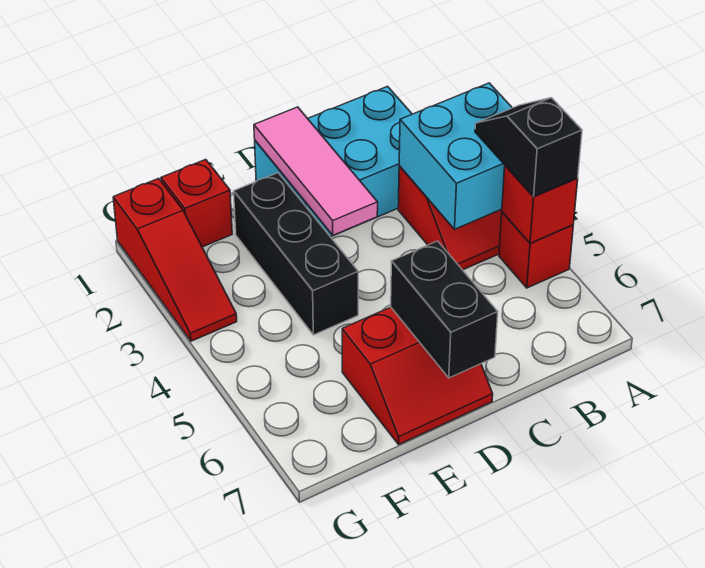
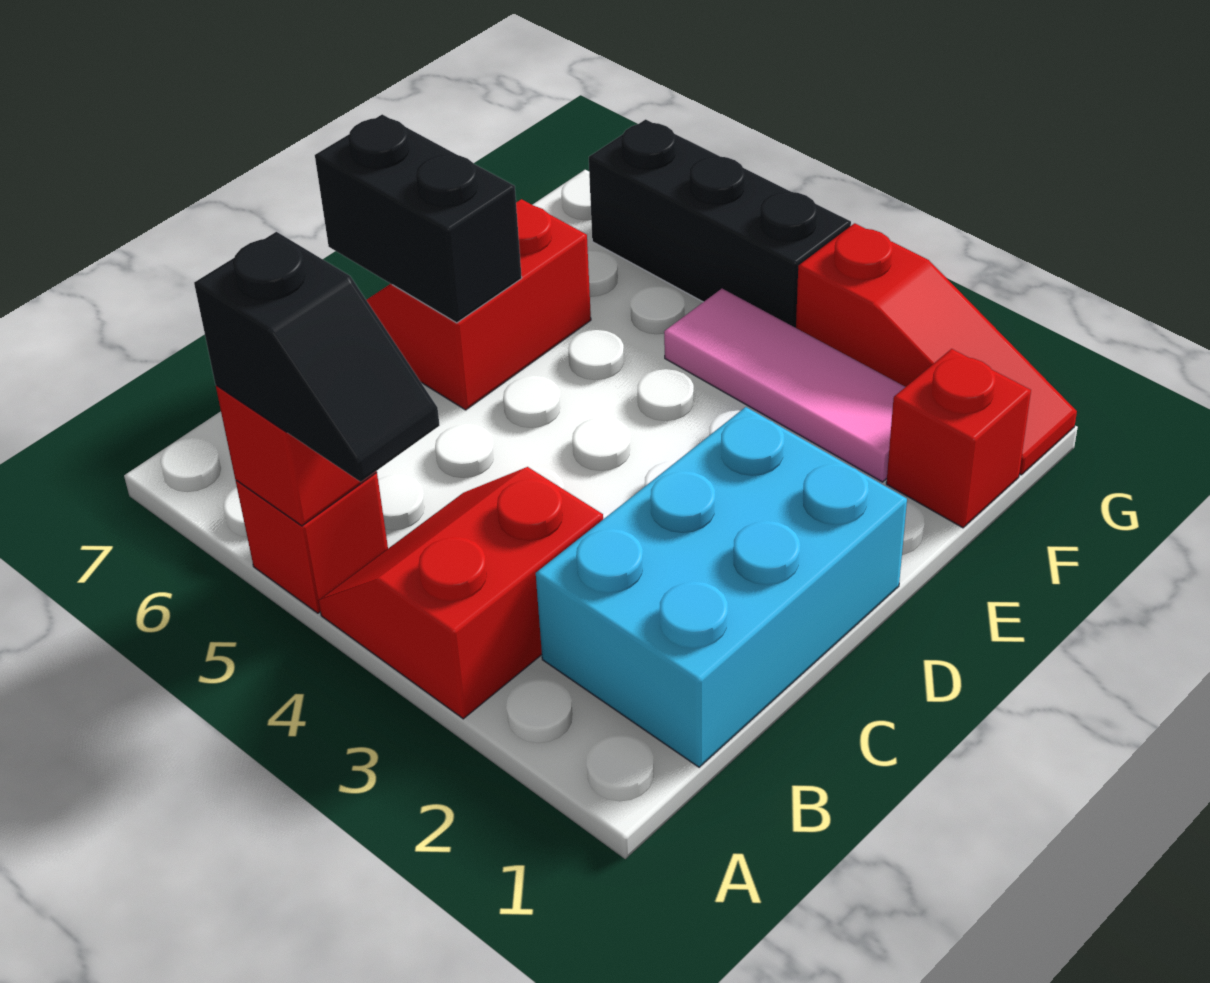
cyan brick A3:B4 level 2 -> none
pink tile D1:D3 level 2 -> pink tile F2:F4 level 1
black brick E2:E4 level 1 -> black brick G4:G6 level 1
red slope G1:G3 level 1 top 1 -> red slope G1:G3 level 1 top 3

